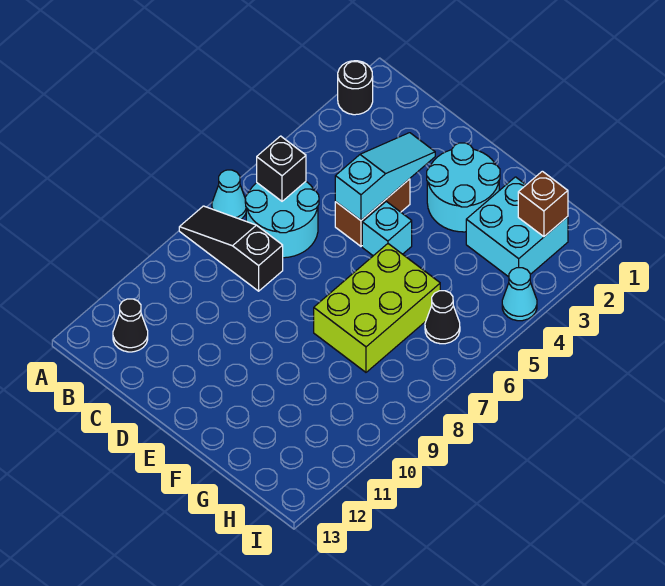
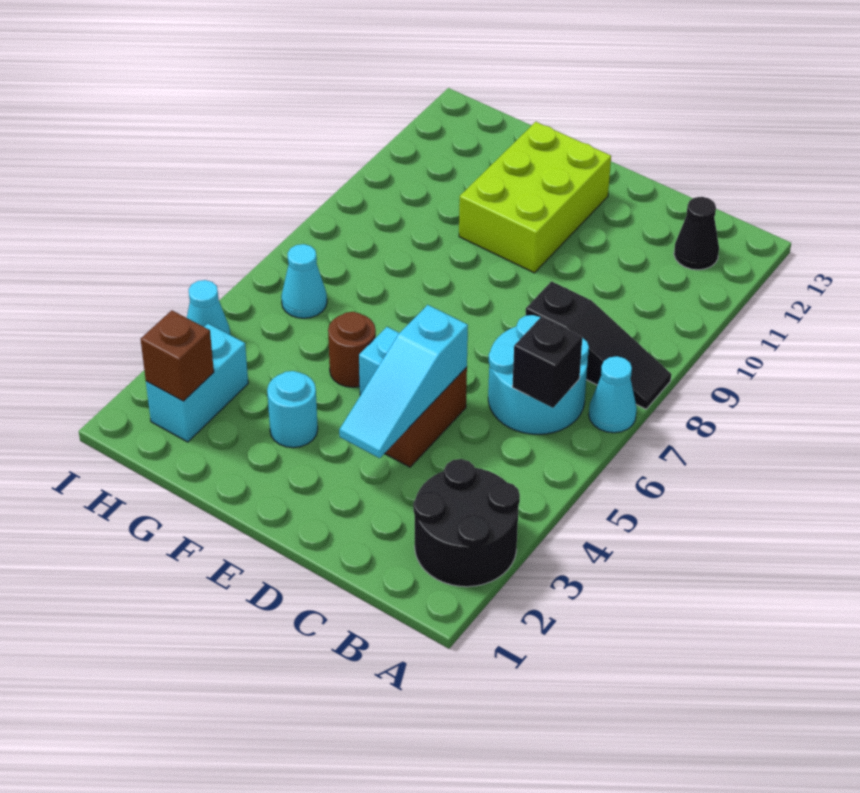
black round brick A2 level 1 -> black round brick A2:B3 level 1
cyan round brick E2:F3 level 1 -> cyan round brick F3 level 1
none -> brown round brick F5 level 1
lime brick F6:G8 level 1 -> lime brick E10:F12 level 1
cyan brick G2:H3 level 1 -> cyan brick H2:H3 level 1
black cone H6 level 1 -> cyan cone H6 level 1

